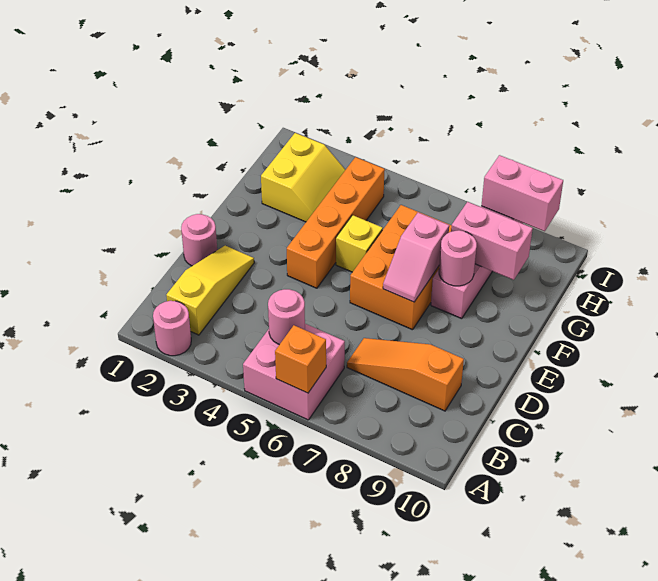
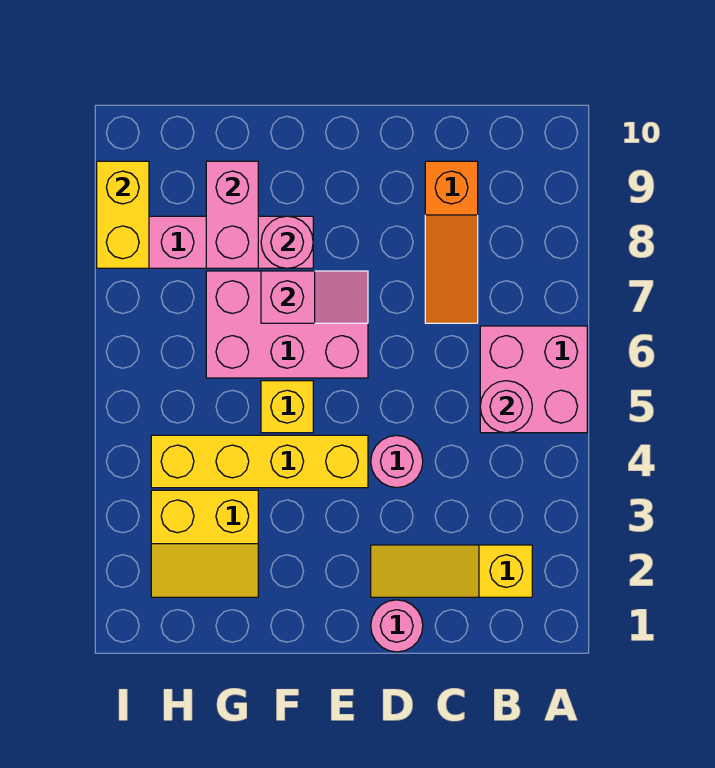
pink round brick A2 level 1 -> pink round brick D4 level 1
orange brick A6 level 2 -> none
orange brick E4:H4 level 1 -> yellow brick E4:H4 level 1
orange brick E6:G7 level 1 -> pink brick E6:G7 level 1
yellow slope G2:H3 level 1 top 2 -> yellow slope G2:H3 level 1 top 3
pink brick I8:I9 level 2 -> yellow brick I8:I9 level 2

